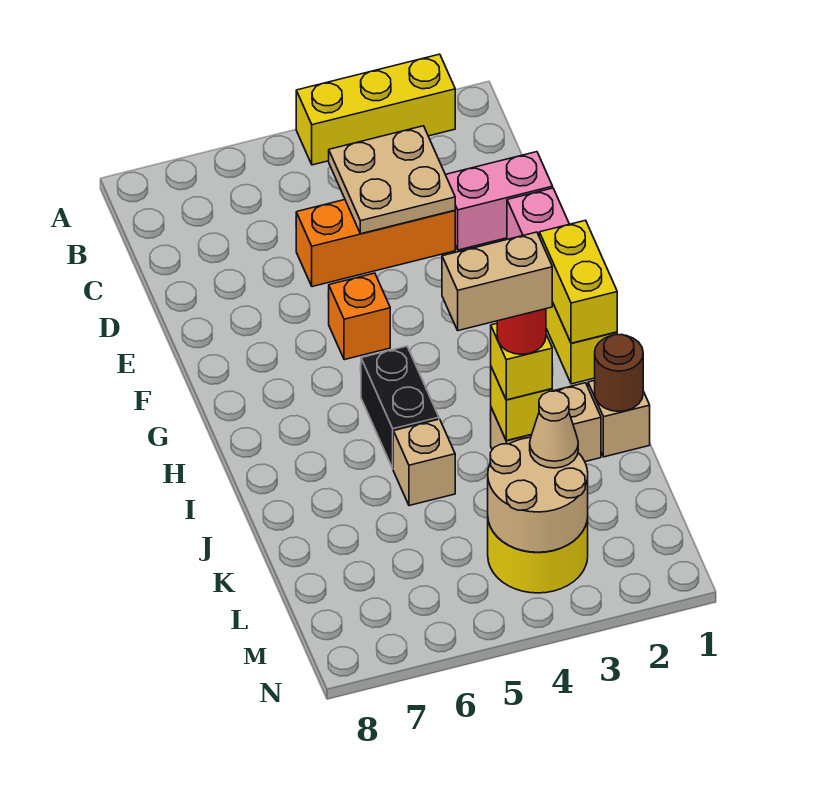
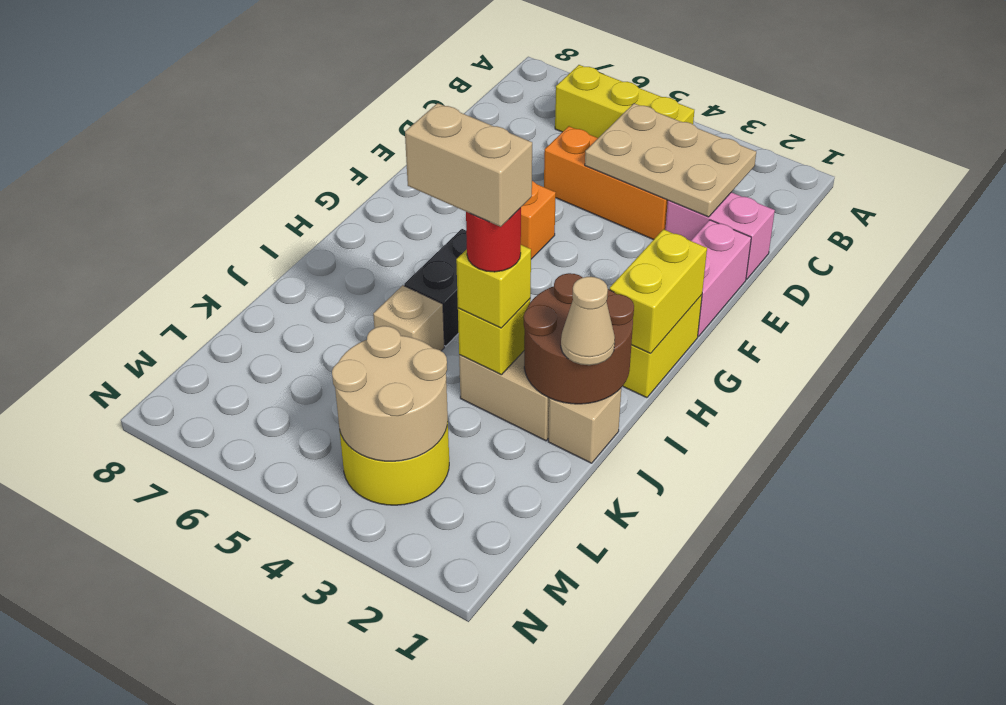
yellow brick A2:A4 level 1 -> yellow brick B4:B6 level 1
tan plate C3:D4 level 2 -> tan plate C2:D4 level 2
brown round brick J1 level 2 -> brown round brick I1:J2 level 2
tan cone L3 level 3 -> tan cone J1 level 3

